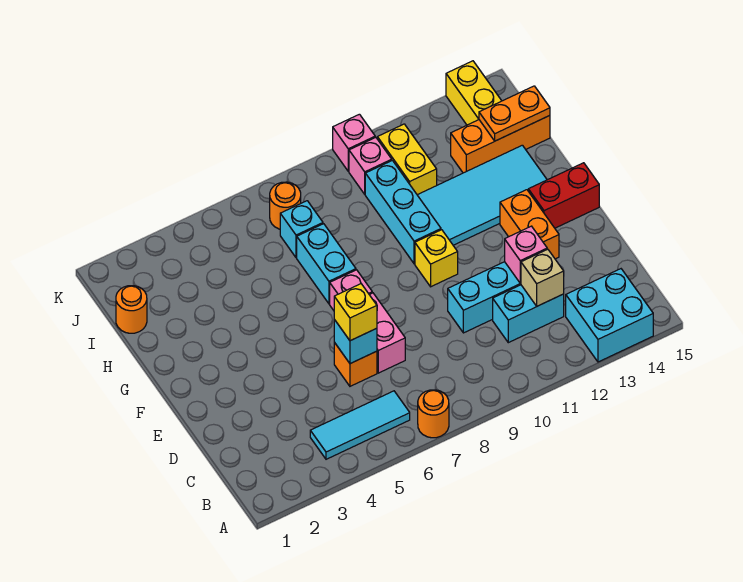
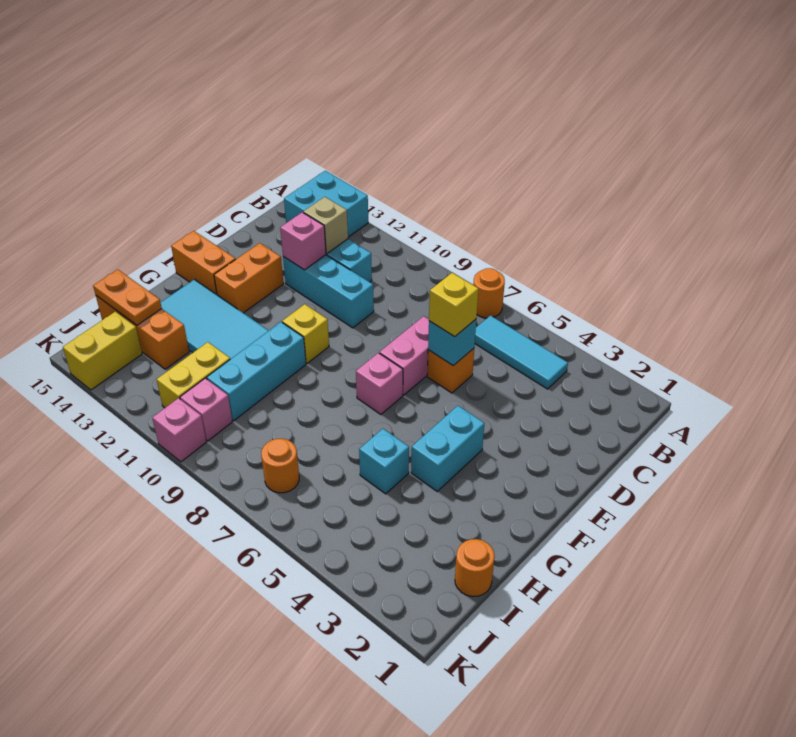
red brick F14:F15 level 1 -> orange brick F14:F15 level 1
cyan brick G7:H7 level 1 -> cyan brick F4:G4 level 1
cyan brick I7 level 1 -> cyan brick H5 level 1

